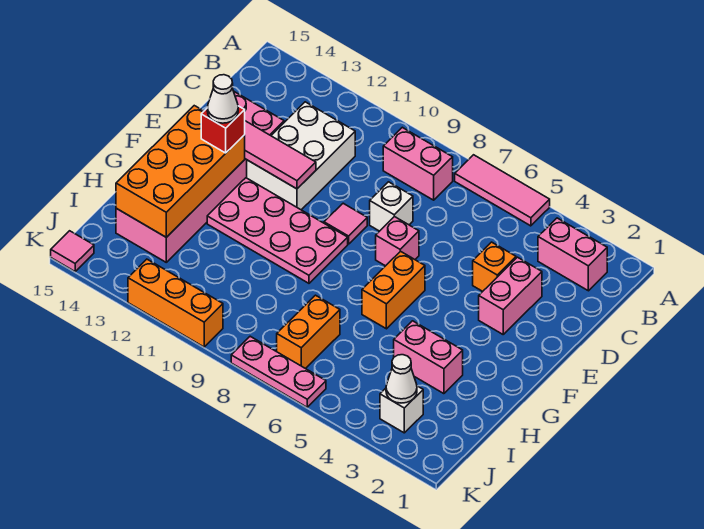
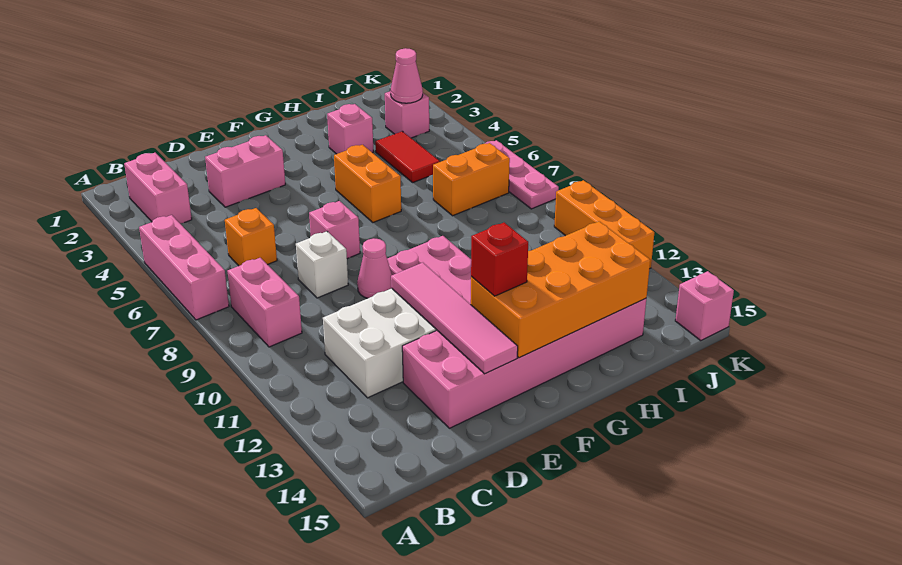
pink tile A5:A7 level 1 -> pink brick A5:A7 level 1
orange brick D4 level 1 -> orange brick C6 level 1
pink tile E9 level 1 -> pink cone E9 level 1
orange brick F6:G6 level 1 -> orange brick G5:G6 level 1
white cone F13 level 4 -> none
pink brick H3:H4 level 1 -> pink brick H3 level 1
none -> red tile I4:I5 level 1
white brick J3 level 1 -> pink brick J3 level 1
white cone J3 level 2 -> pink cone J3 level 2
pink tile K15 level 1 -> pink brick K15 level 1

